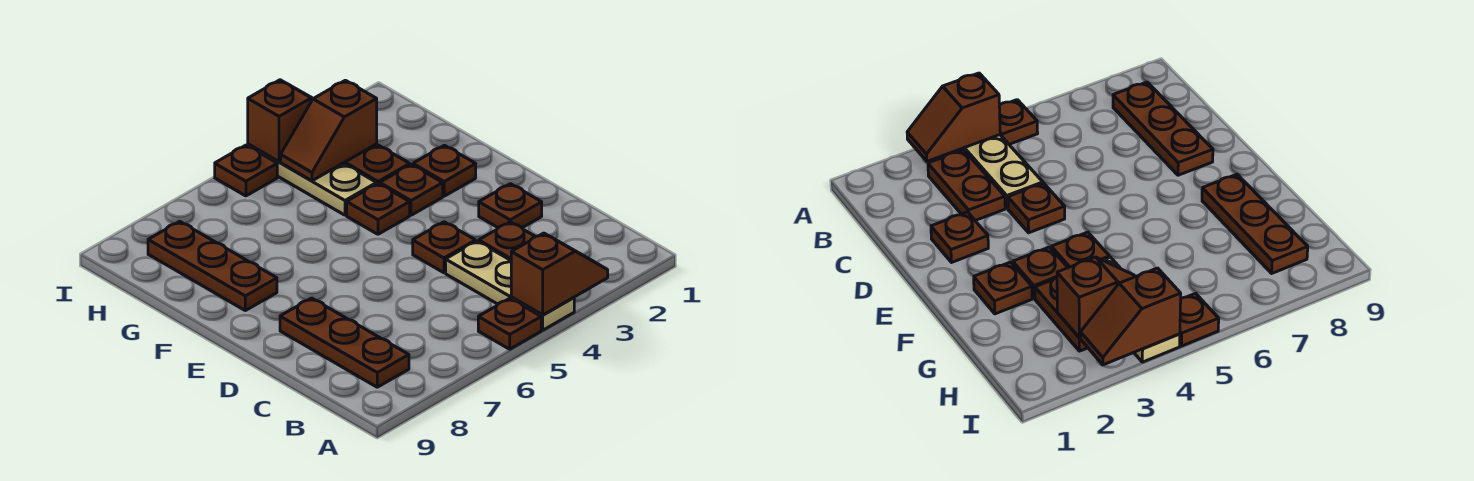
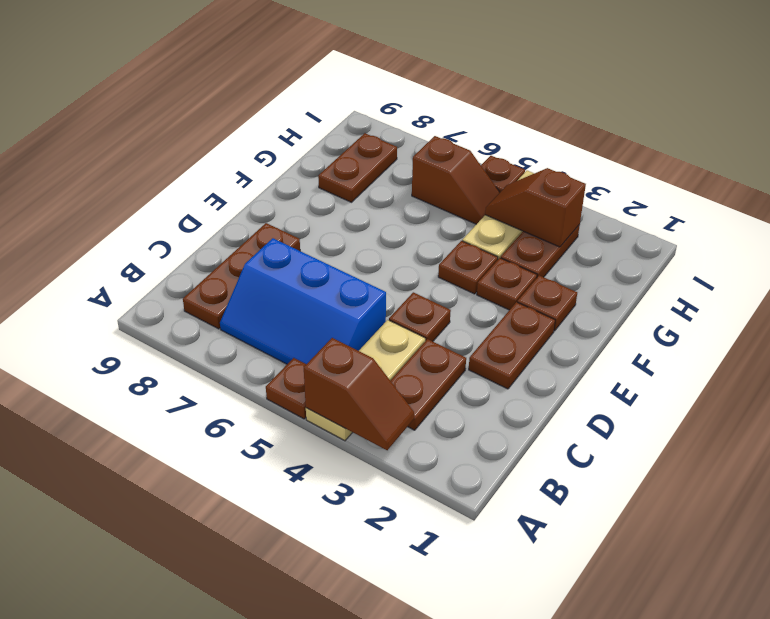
none -> blue slope B5:C7 level 1 top C
brown plate D2 level 1 -> brown plate D2:E2 level 1
brown plate F8:H8 level 1 -> brown plate G8:H8 level 1
brown slope I3:I4 level 2 top 4 -> brown slope H5:H6 level 1 top 6

